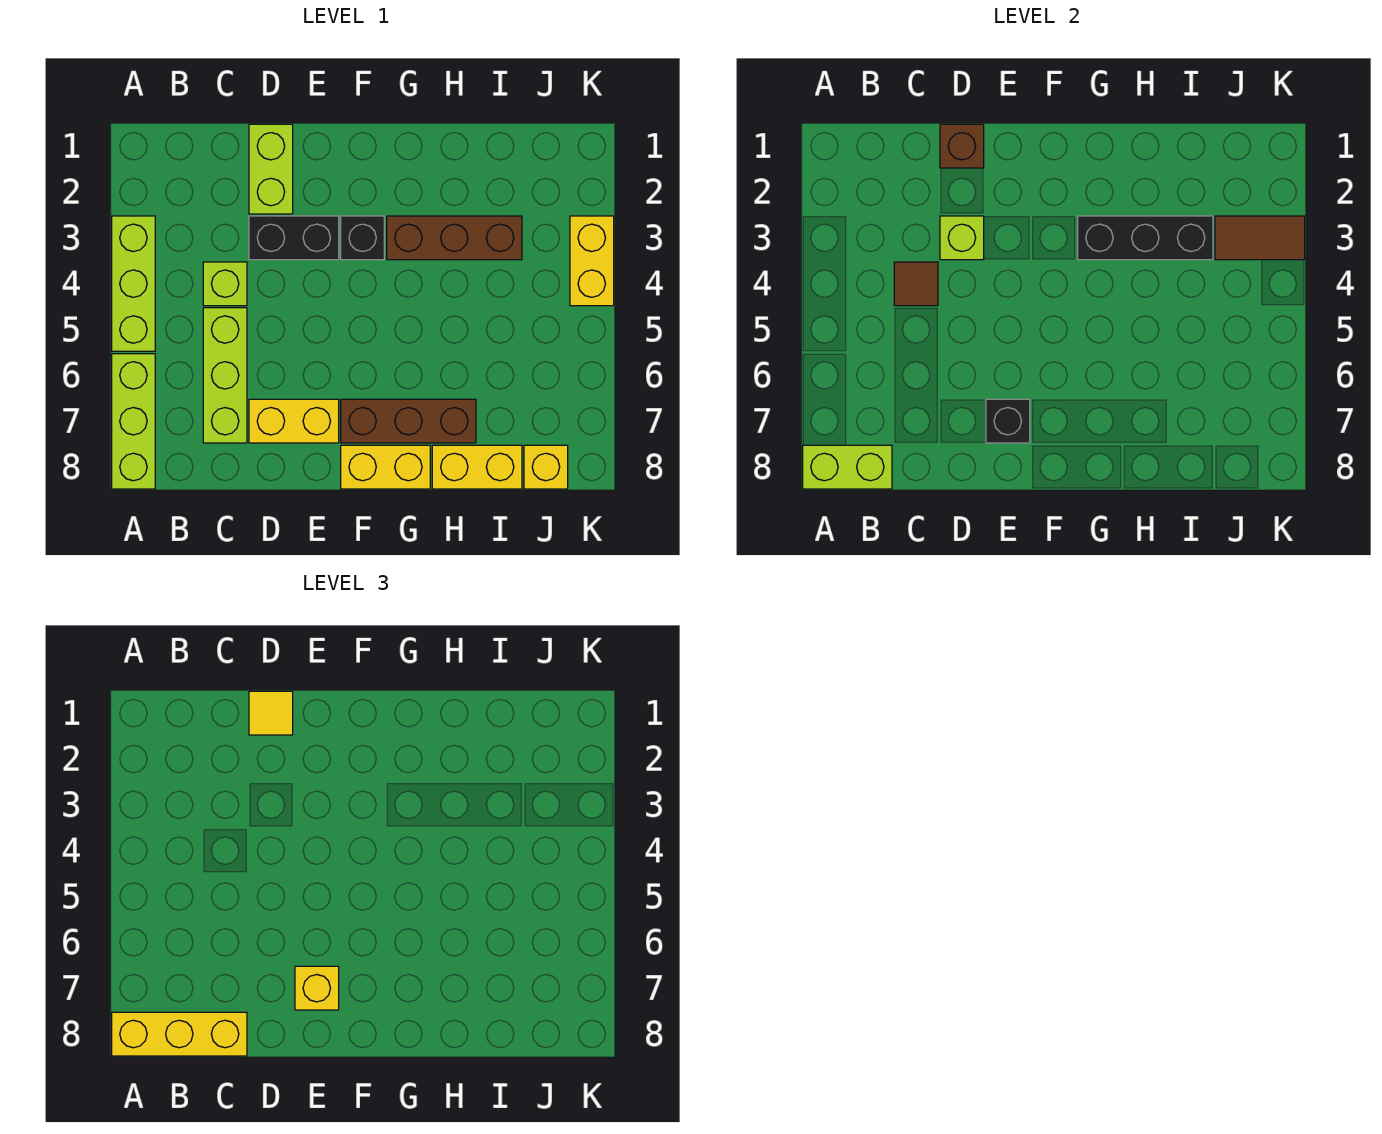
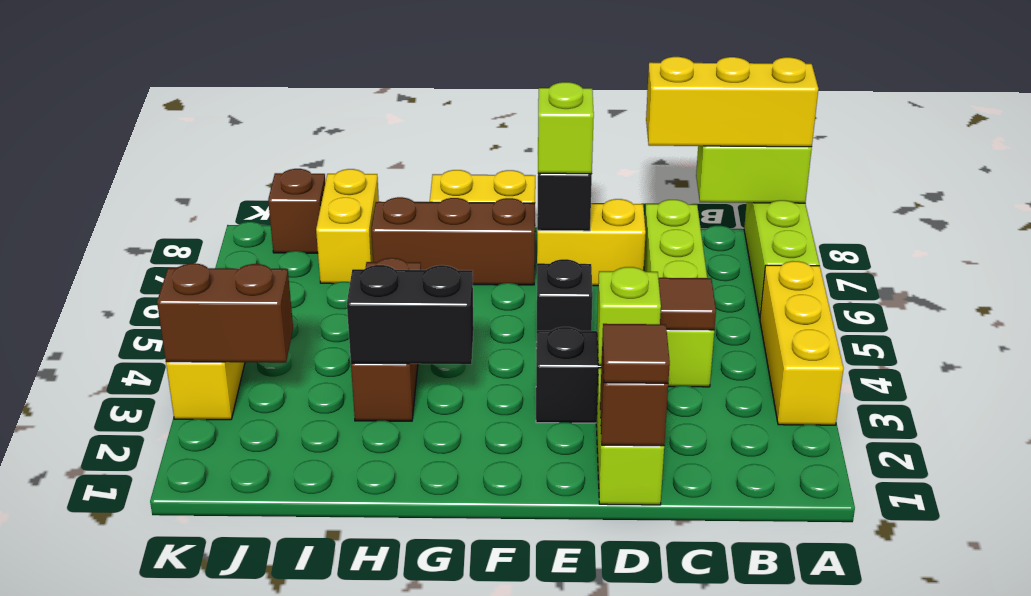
lime brick A3:A5 level 1 -> yellow brick A3:A5 level 1
yellow tile D1 level 3 -> brown tile D1 level 3
yellow brick E7 level 3 -> lime brick E7 level 3
black brick F3 level 1 -> black brick E5 level 1
brown brick G3:I3 level 1 -> brown brick H3:H5 level 1
black brick G3:I3 level 2 -> black brick G3:H3 level 2
yellow brick H8:I8 level 1 -> yellow brick I7:I8 level 1
brown tile J3:K3 level 2 -> brown brick J3:K3 level 2
yellow brick J8 level 1 -> brown brick J8 level 1

